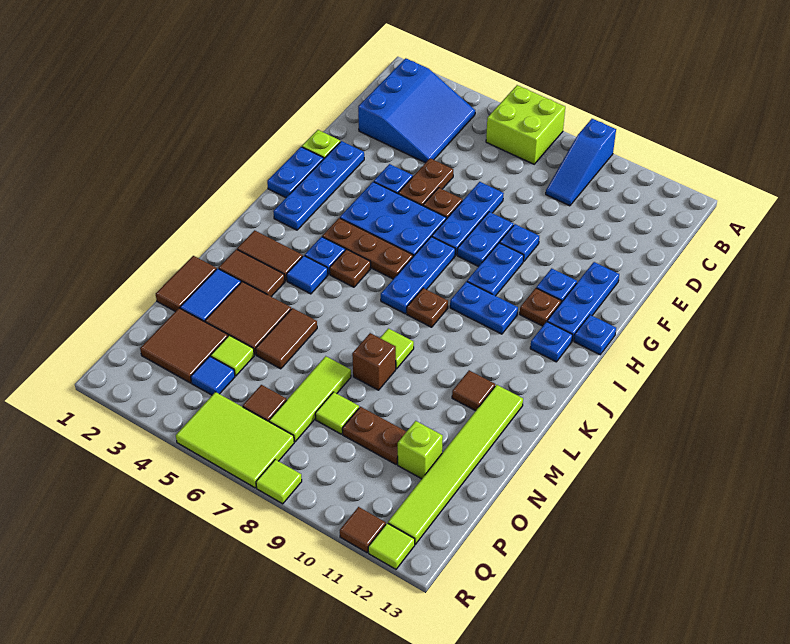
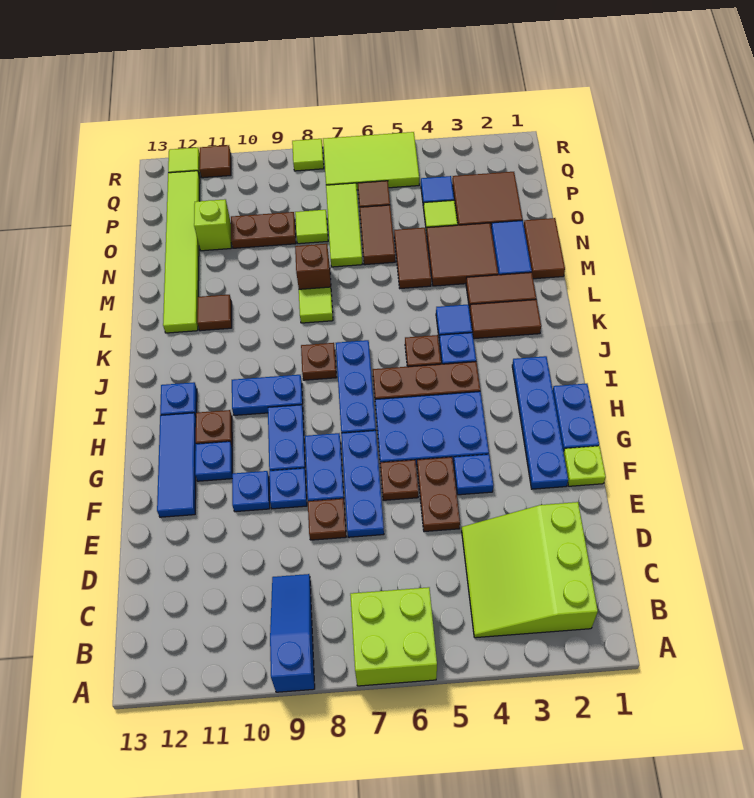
blue slope B2:D4 level 1 top 2 -> lime slope B2:D4 level 1 top 2
none -> brown plate E8 level 1
blue plate F12:H12 level 1 -> blue tile F12:H12 level 1
blue plate H13 level 1 -> blue plate F10 level 1
none -> brown tile N6:O6 level 1

